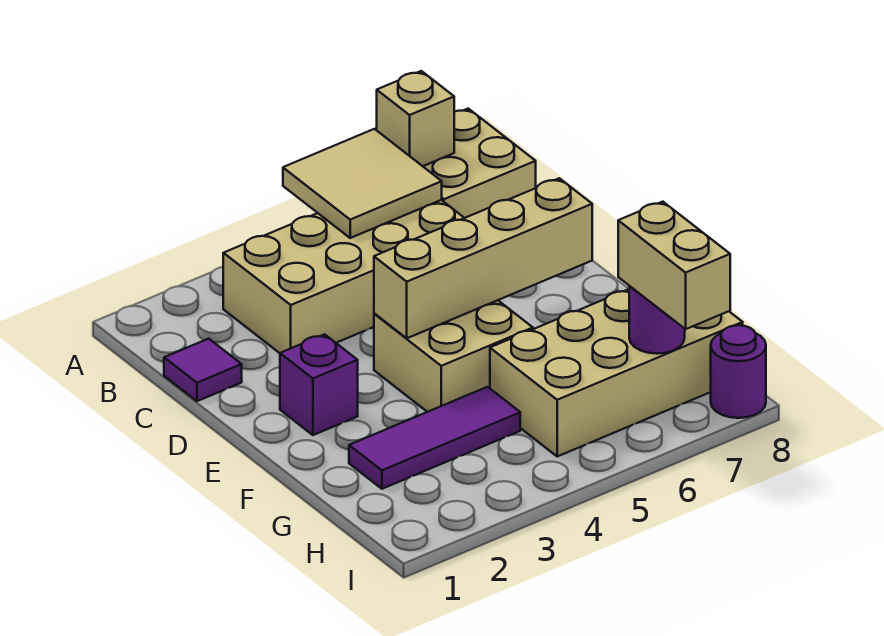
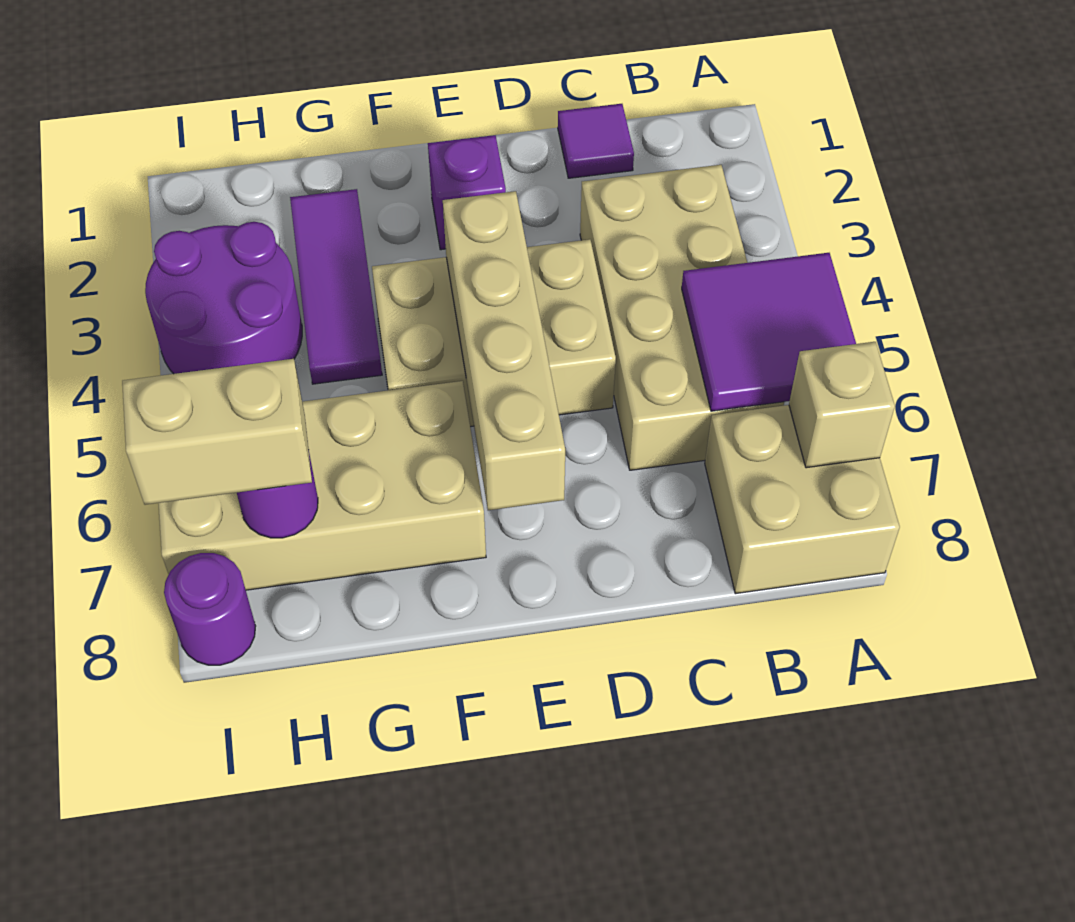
tan tile A5:B6 level 2 -> purple tile A5:B6 level 2
tan brick E4:F5 level 1 -> tan brick D4:F5 level 1
tan brick G5:H8 level 1 -> tan brick F6:I7 level 1
none -> purple round brick H3:I4 level 1

